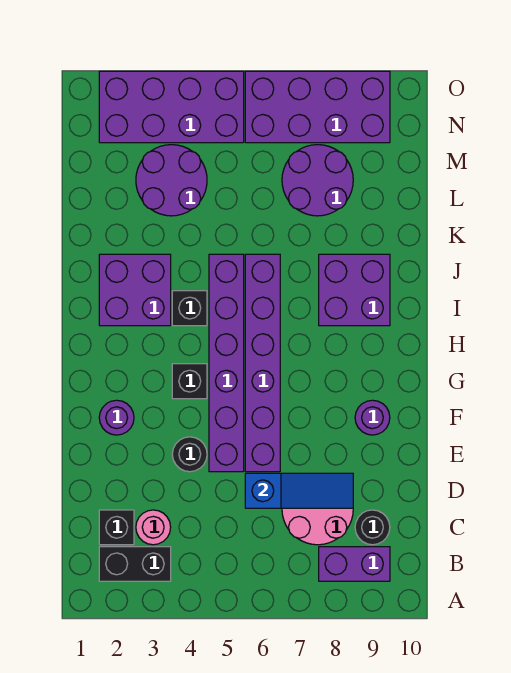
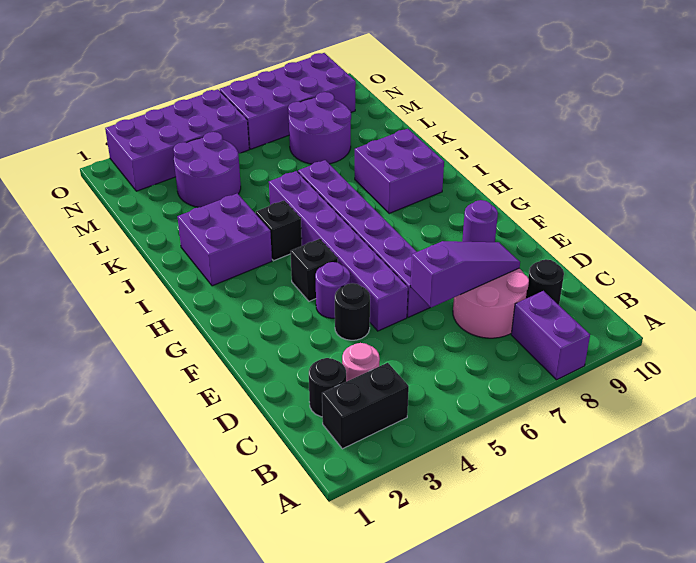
purple brick B8:B9 level 1 -> purple brick A8:B8 level 1
black brick C2 level 1 -> black round brick C2 level 1
blue slope D6:D8 level 2 top 6 -> purple slope D6:D8 level 2 top 6
purple round brick F2 level 1 -> purple round brick F4 level 1

